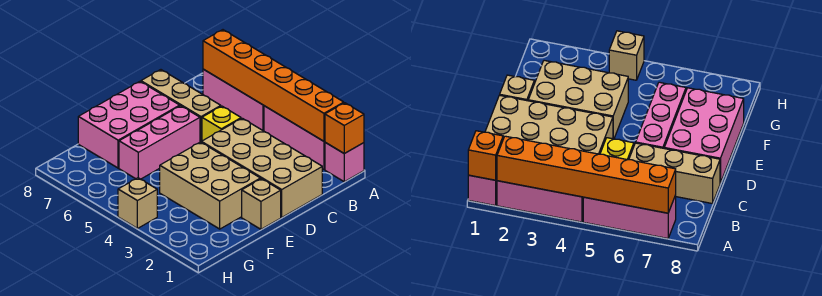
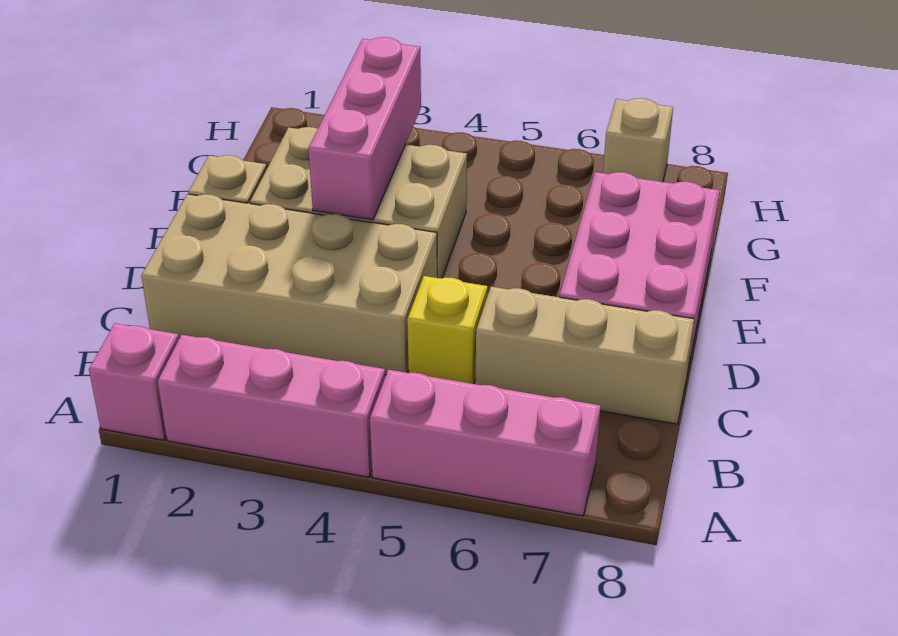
orange brick A1 level 2 -> none
orange brick A2:A7 level 2 -> none
pink brick D6:F6 level 1 -> pink brick E3:G3 level 2
tan brick H4 level 1 -> tan brick H7 level 1

